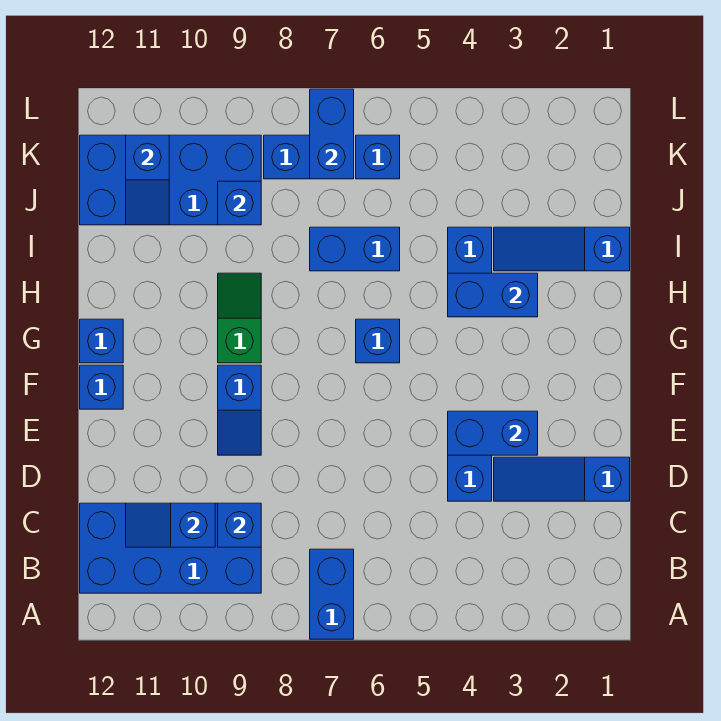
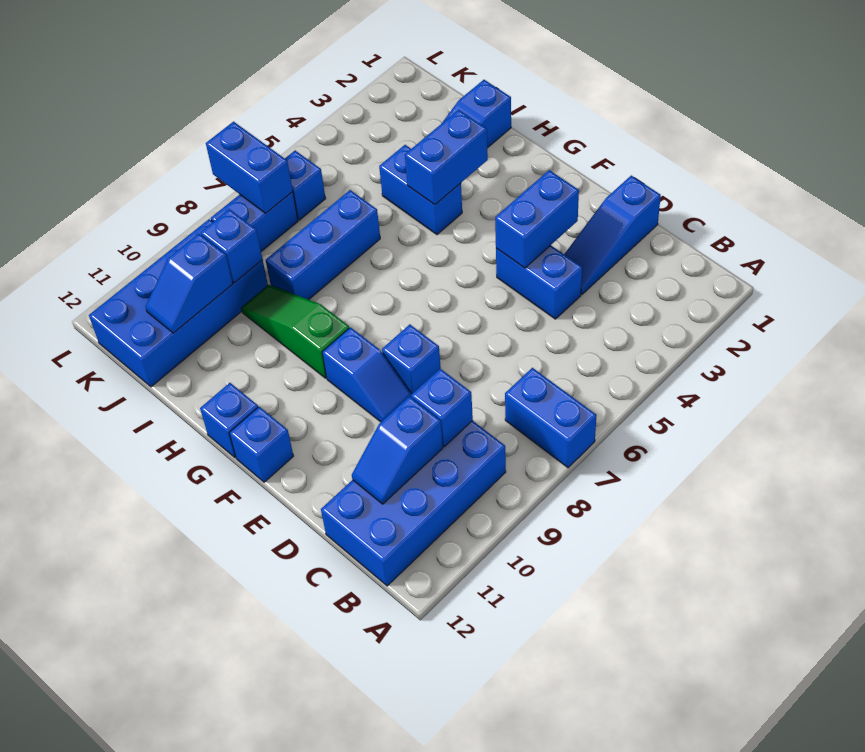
blue brick G6 level 1 -> blue brick E8 level 1
green slope G9:H9 level 1 top G -> green slope G9:I9 level 1 top G
blue brick I6:I7 level 1 -> blue brick I6:I8 level 1
blue slope J11:K11 level 2 top K -> blue slope J10:J11 level 2 top 10

